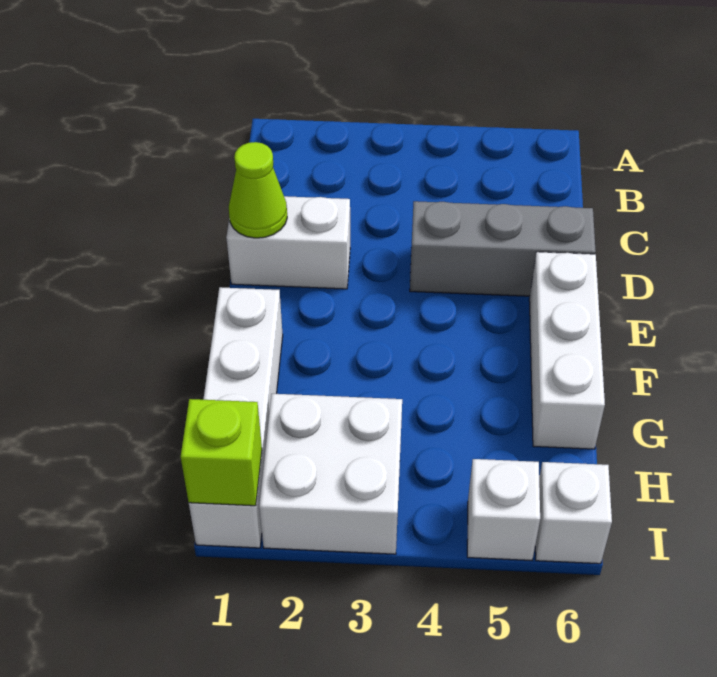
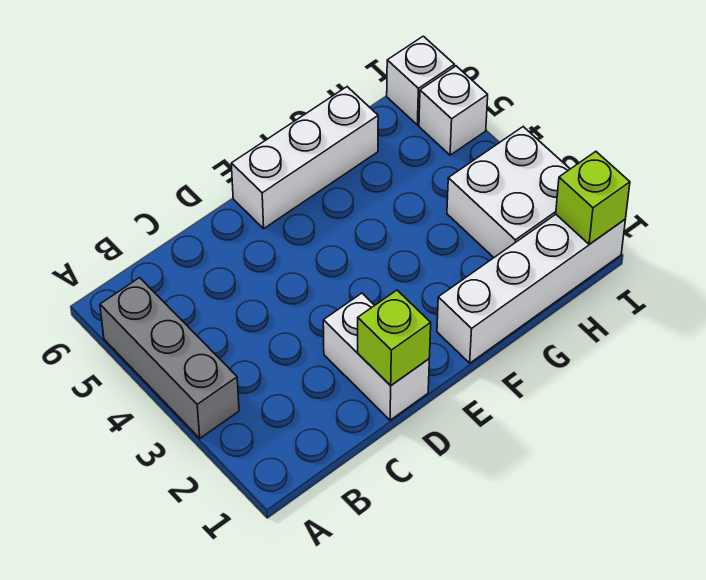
lime cone D1 level 2 -> lime brick D1 level 2
grey brick D4:D6 level 1 -> grey brick A3:A5 level 1

